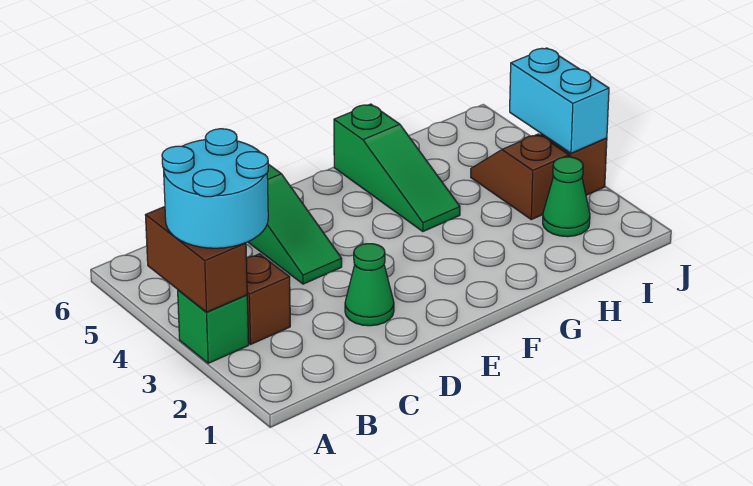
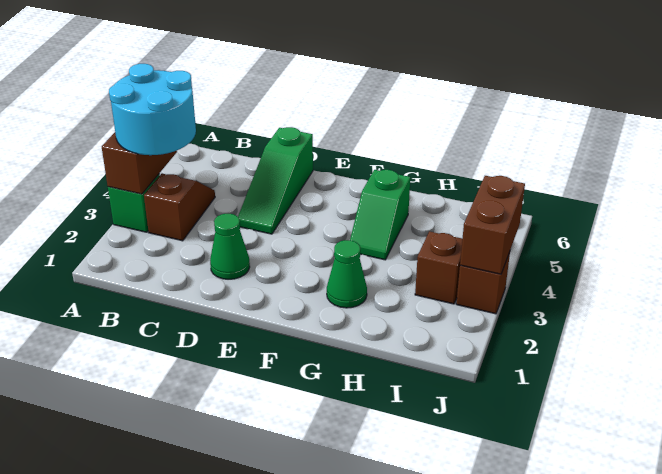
green slope G4:G6 level 1 top 6 -> green slope G4:G5 level 1 top 5
green cone I2 level 1 -> green cone G2 level 1
cyan brick J3:J4 level 2 -> brown brick J3:J4 level 2

